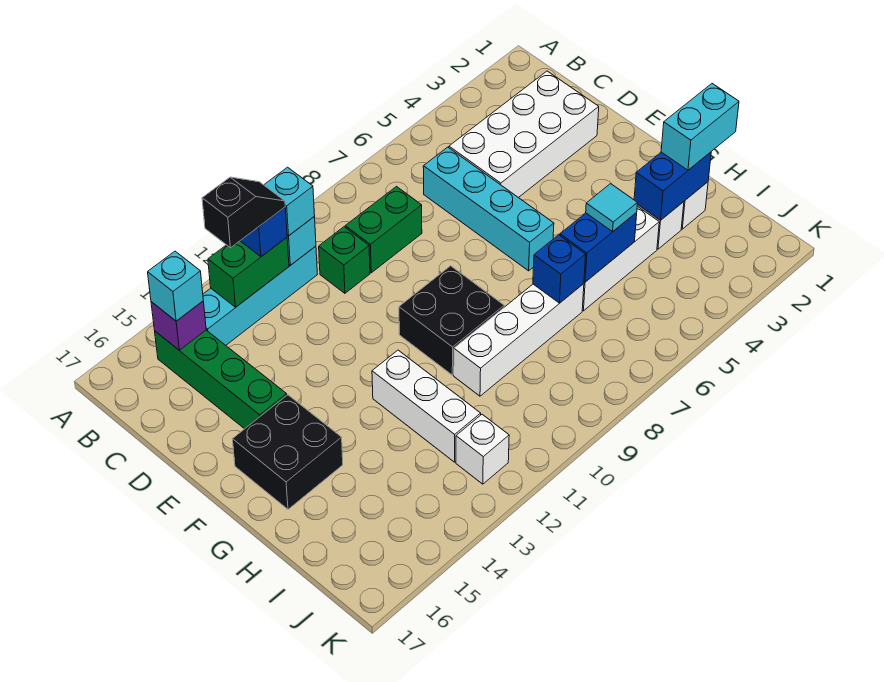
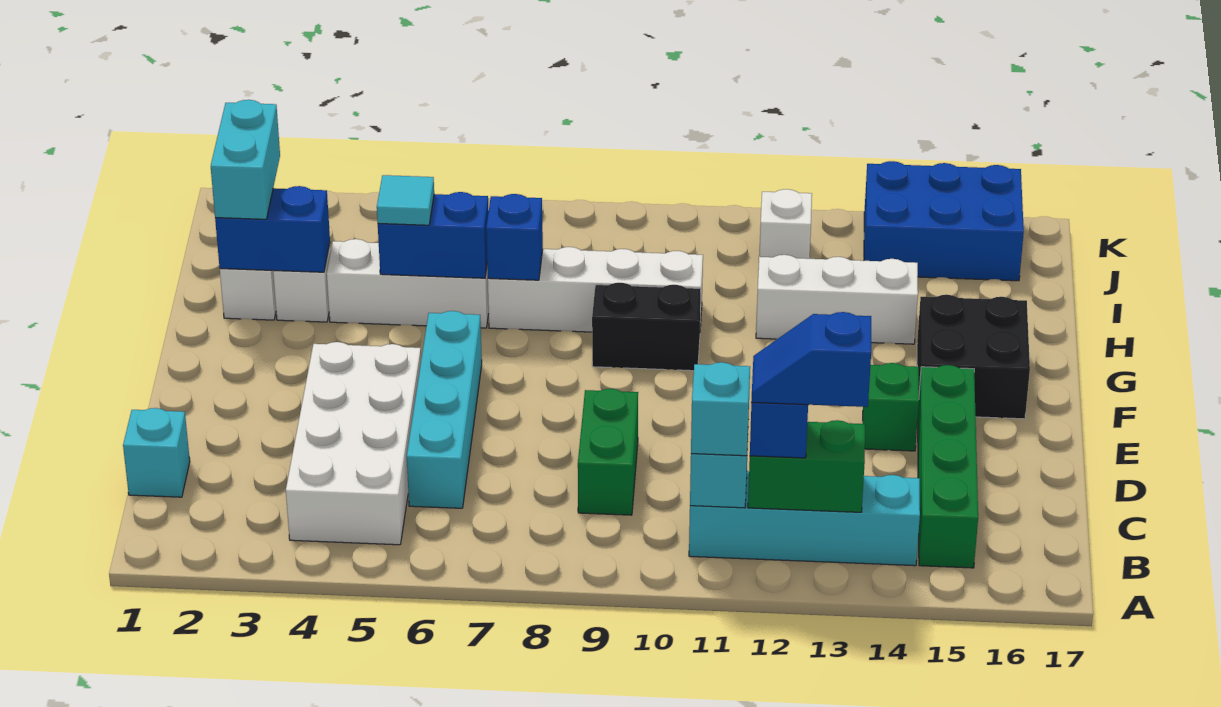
black slope B12:B13 level 4 top 13 -> blue slope B12:B13 level 4 top 13
purple brick B15 level 2 -> none
cyan brick B15 level 3 -> cyan brick C1 level 1
white brick C2:D5 level 1 -> white brick B4:E5 level 1
green brick C8:C9 level 1 -> green brick C9:D9 level 1
green brick C10 level 1 -> green brick E14 level 1
black brick F9:G10 level 1 -> black brick G9:G10 level 1
white brick G12:I12 level 1 -> white brick H12:H14 level 1
cyan brick H1:H2 level 3 -> cyan brick H2:I2 level 3
none -> blue brick J14:K16 level 1

